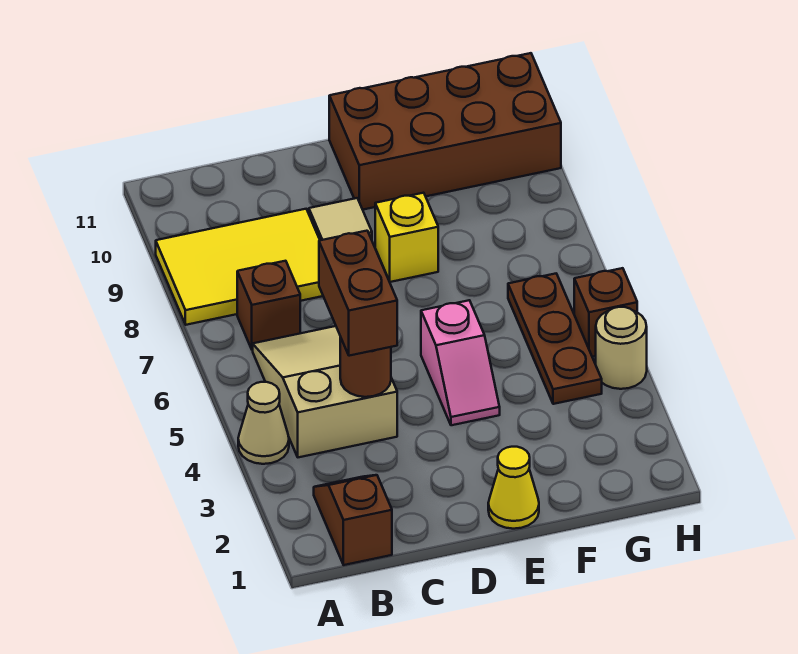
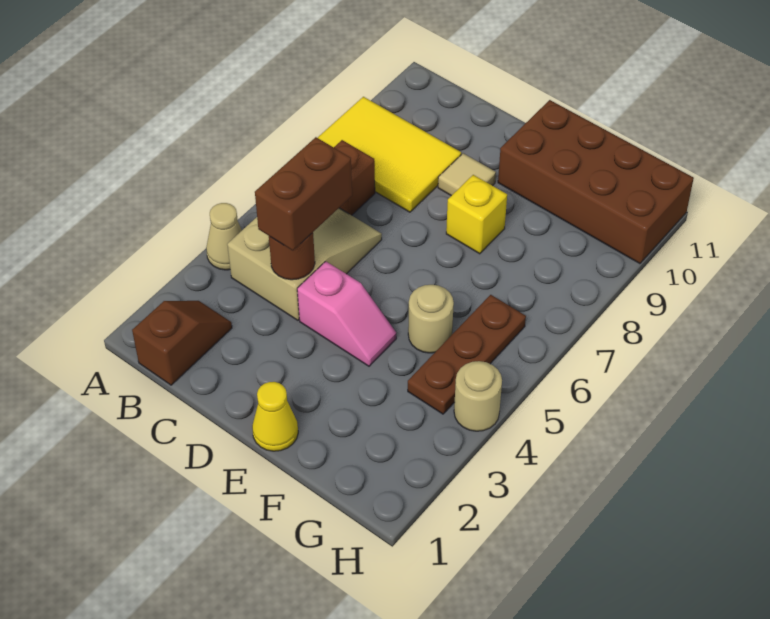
pink slope E4:E5 level 1 top 5 -> pink slope D4:E4 level 1 top D
none -> tan round brick F5 level 1
brown brick H5 level 1 -> none

